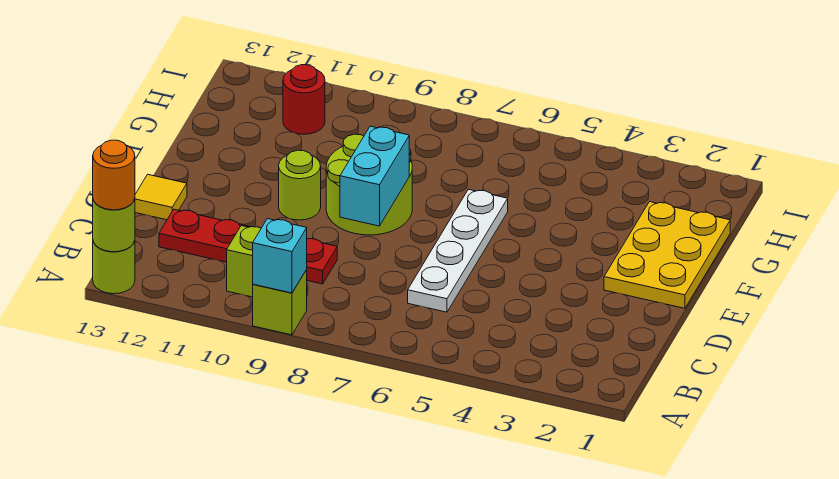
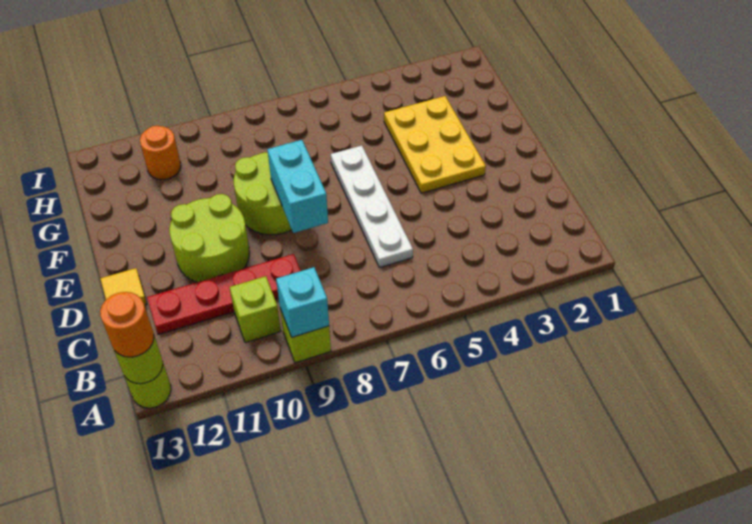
yellow plate E1:G2 level 1 -> yellow plate E3:G4 level 1
lime round brick E10 level 1 -> lime round brick D10:E11 level 1
red round brick H11 level 1 -> orange round brick H11 level 1

